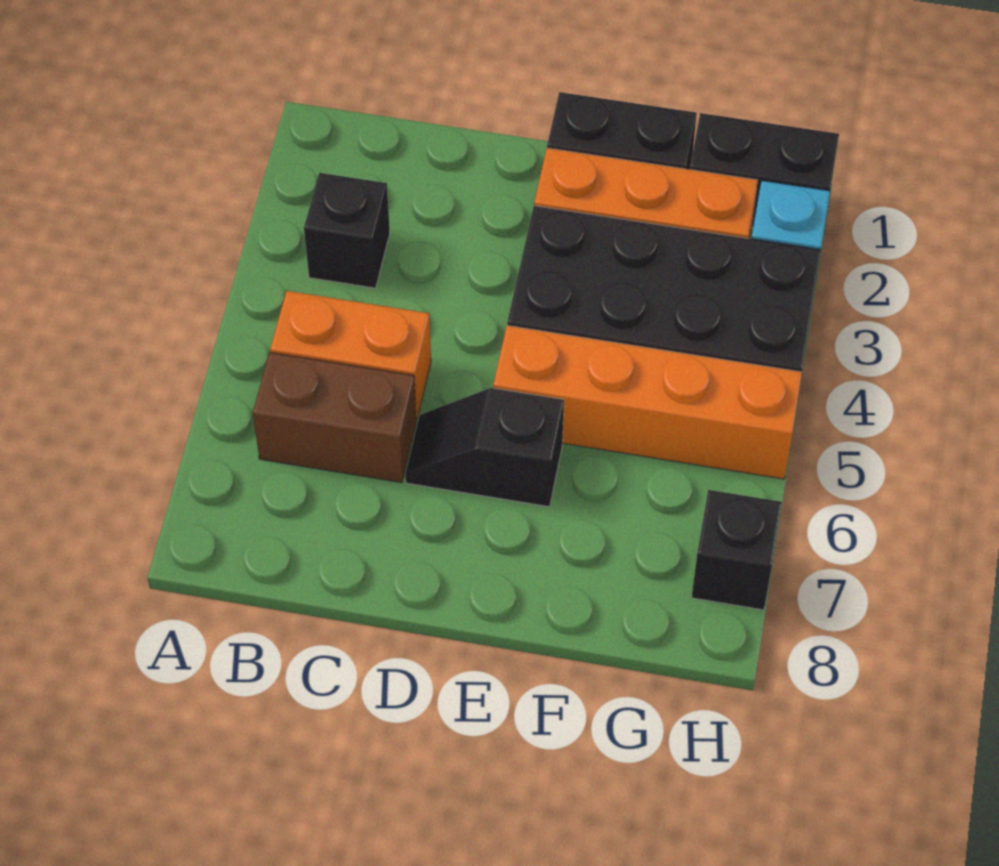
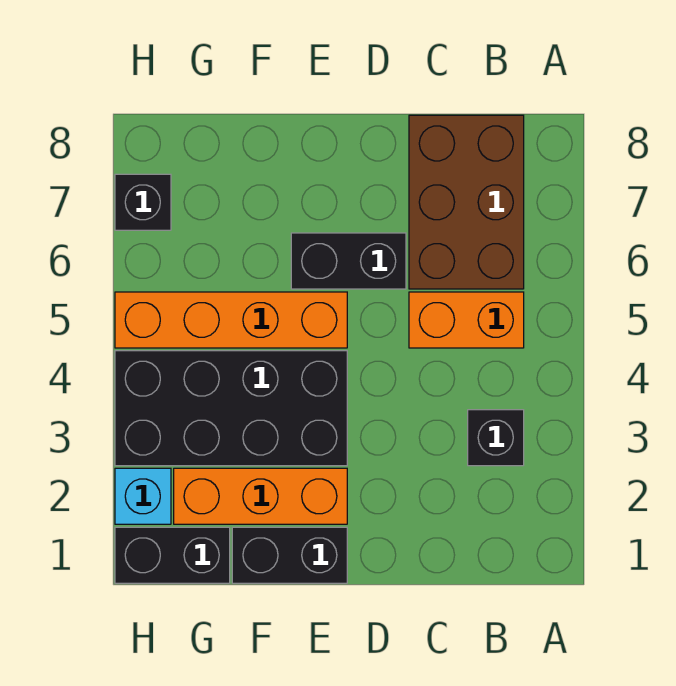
brown brick B6:C6 level 1 -> brown brick B6:C8 level 1
black slope D6:E6 level 1 top E -> black brick D6:E6 level 1

